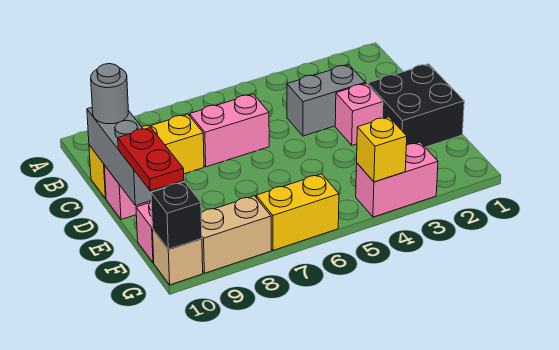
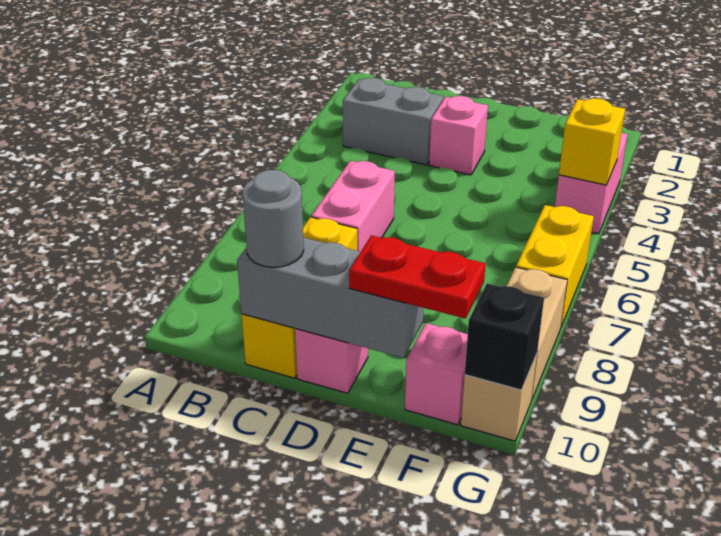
grey brick C3:C4 level 1 -> grey brick B3:C3 level 1
black brick D1:E2 level 1 -> none

